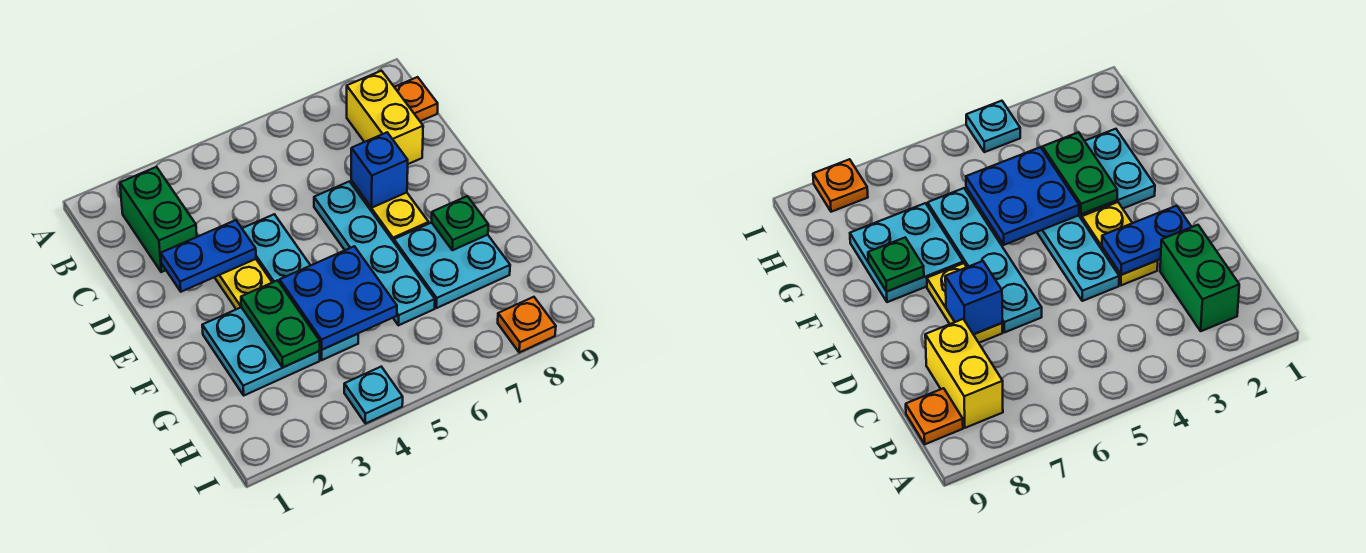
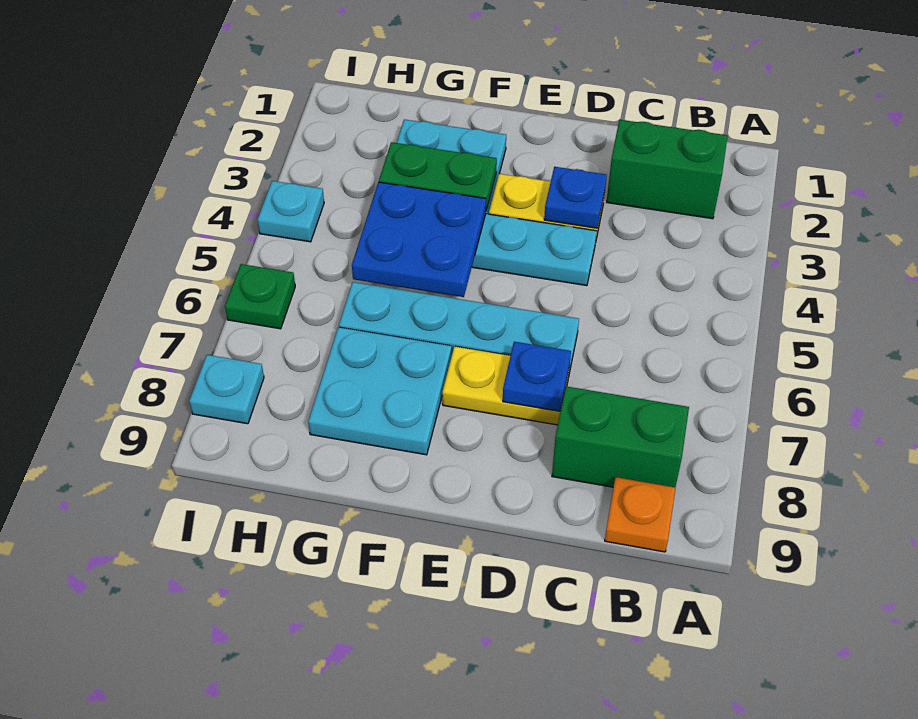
yellow brick B8:C8 level 1 -> green brick B8:C8 level 1
blue plate D2:D3 level 2 -> blue plate D3 level 2
blue brick D7 level 2 -> blue plate D7 level 2
green plate F8 level 2 -> green plate I6 level 1
orange plate I8 level 1 -> cyan plate I8 level 1

